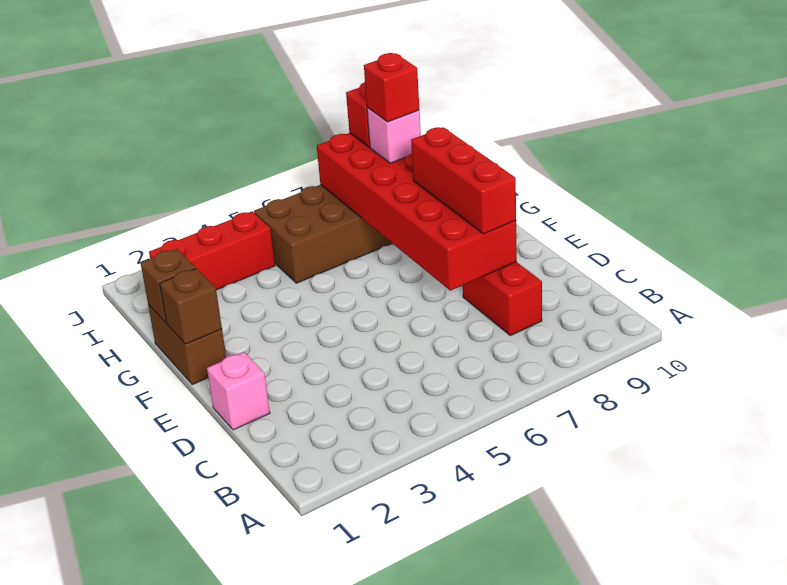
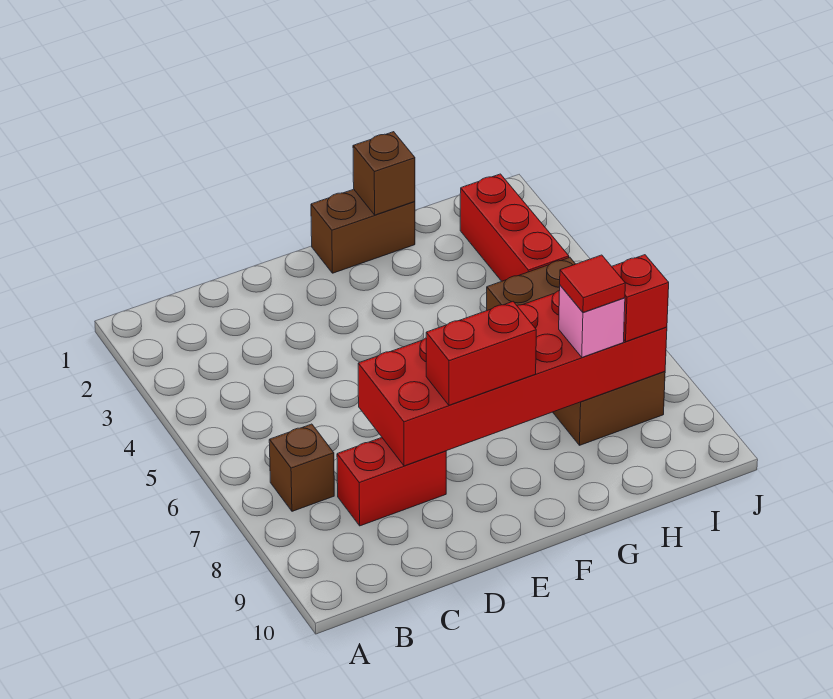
pink brick D1 level 1 -> none
red brick D8:F8 level 3 -> red brick E8:F8 level 3
brown brick F1 level 2 -> brown brick B7 level 1
red brick H8 level 4 -> red tile H8 level 4

